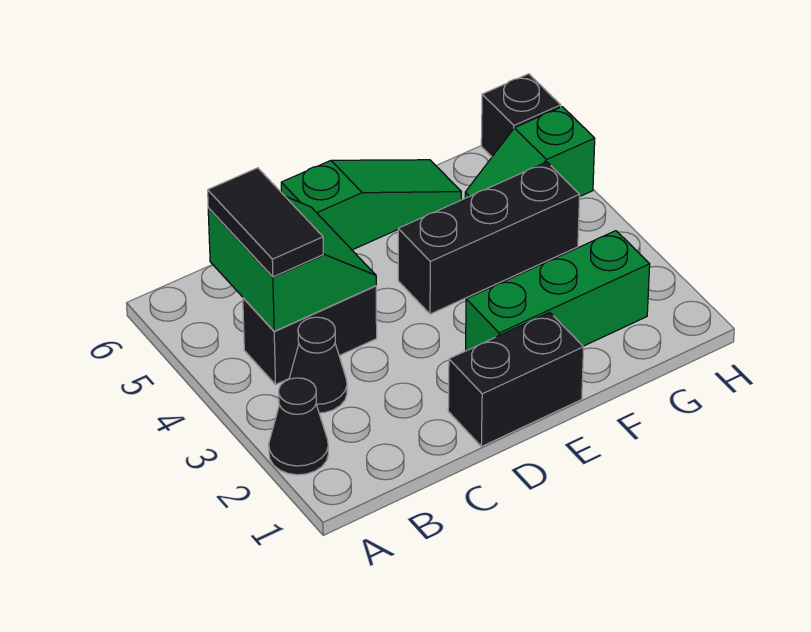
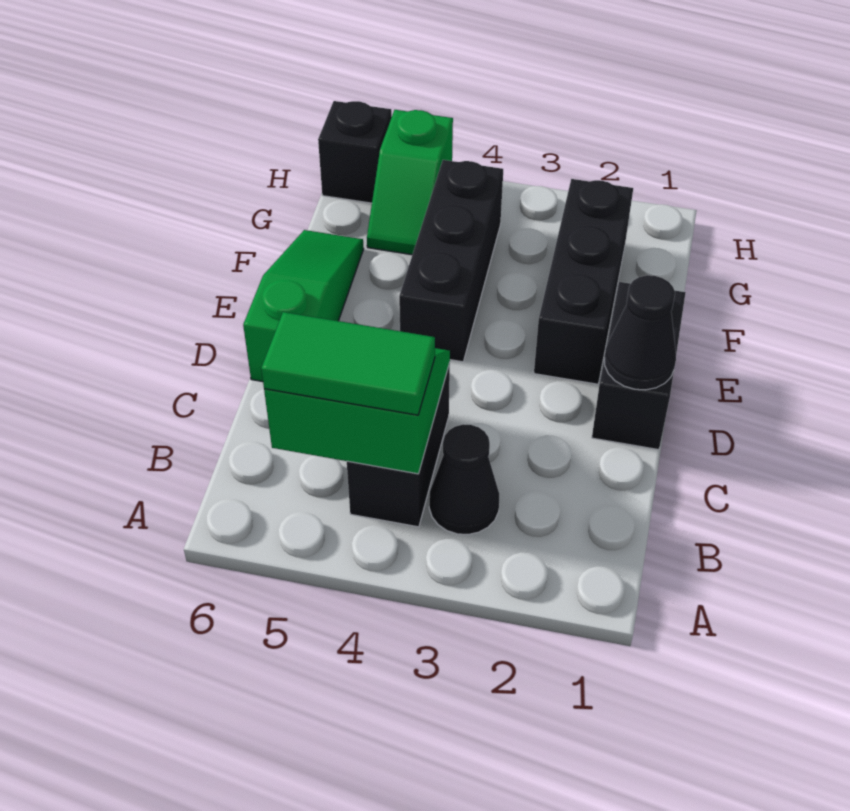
black cone A2 level 1 -> black cone D1 level 2
black tile B4:B5 level 3 -> green tile B4:B5 level 3
green brick E2:G2 level 1 -> black brick E2:G2 level 1

